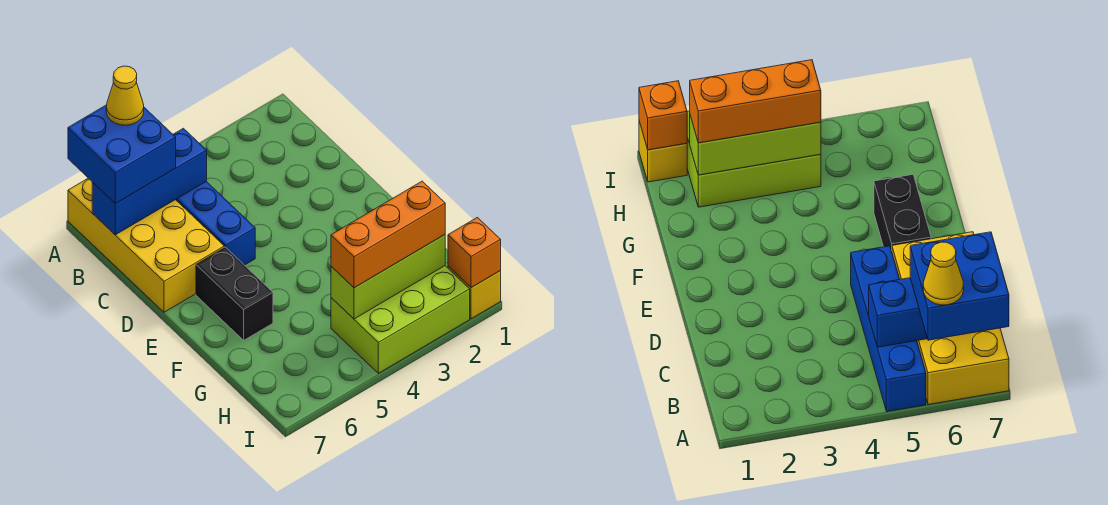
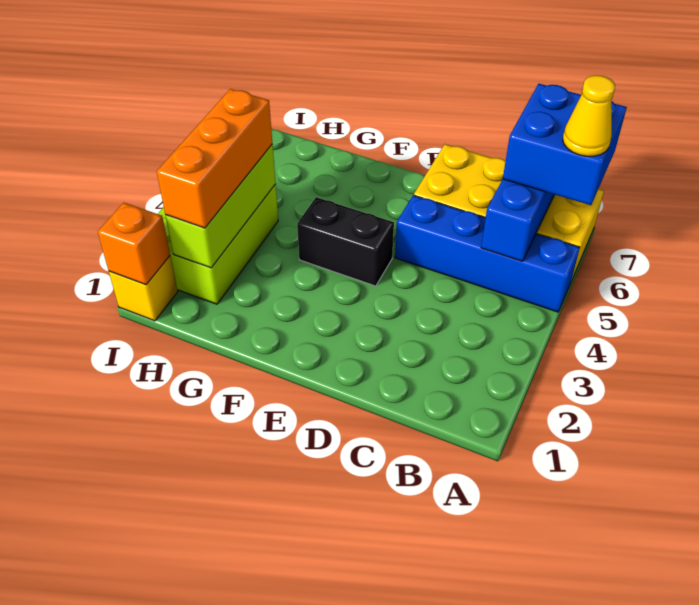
black brick E6:F6 level 1 -> black brick E4:F4 level 1

